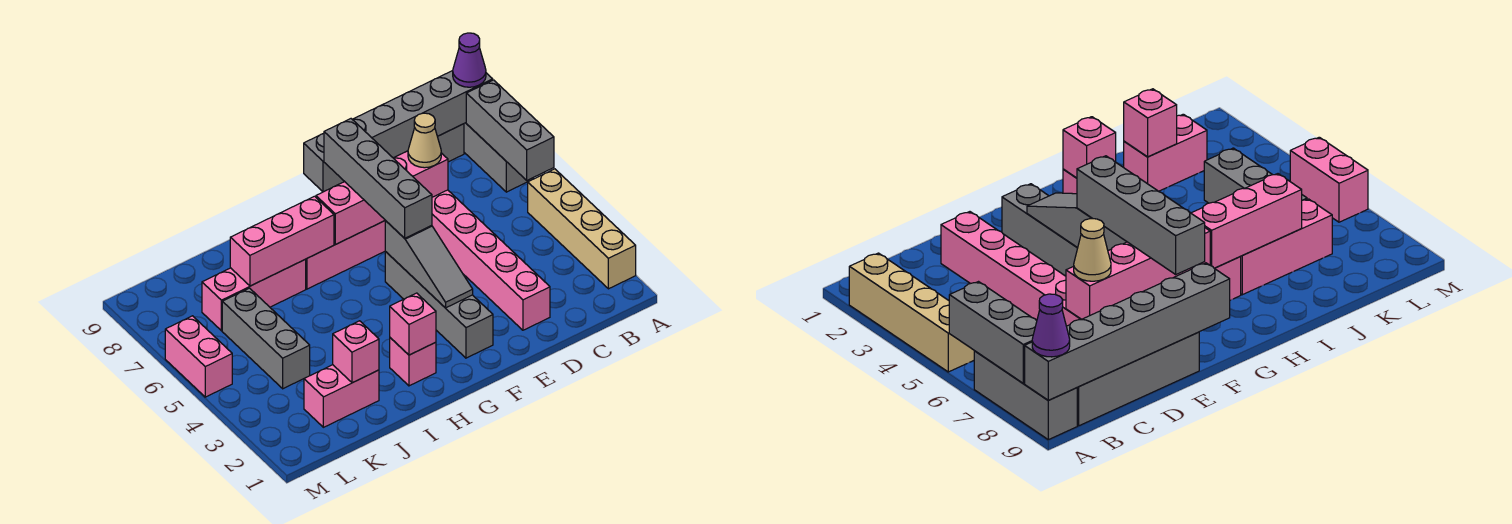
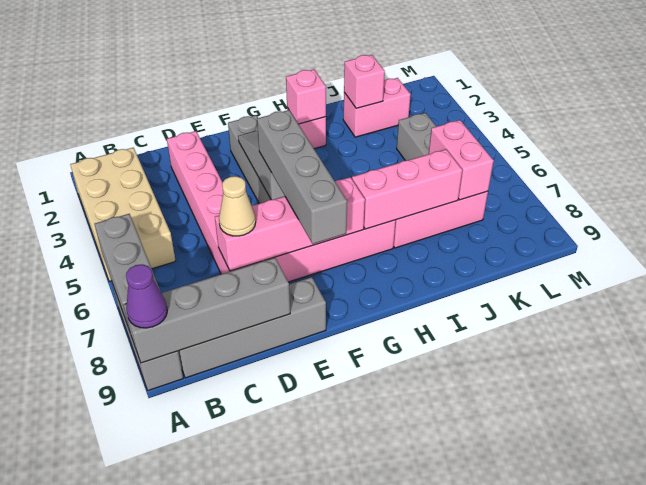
tan brick A2:A5 level 1 -> tan brick A2:B5 level 1
grey brick A9:F9 level 2 -> grey brick A9:D9 level 2
pink brick M5:M6 level 1 -> pink brick K6:K7 level 2

